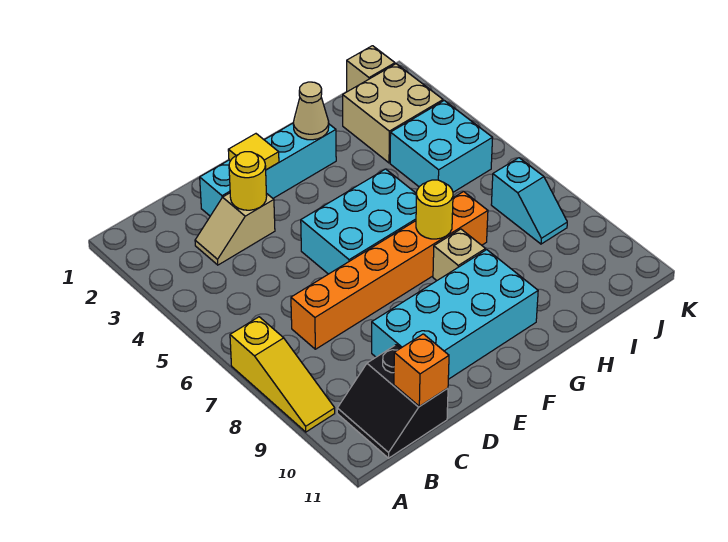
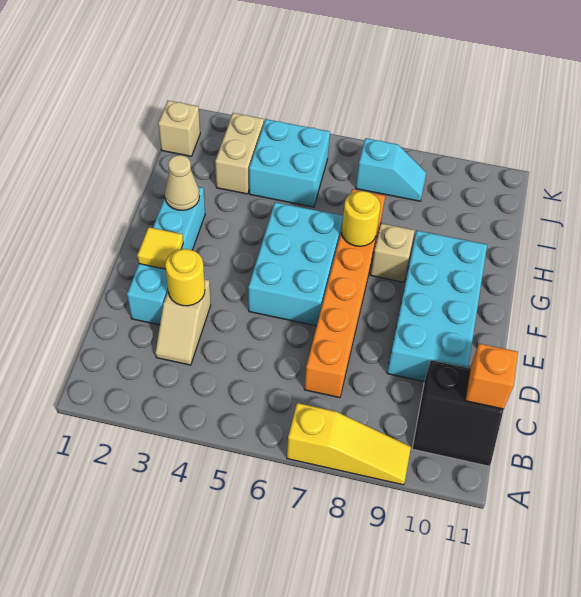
tan brick I2:J3 level 1 -> tan brick I3:J3 level 1

